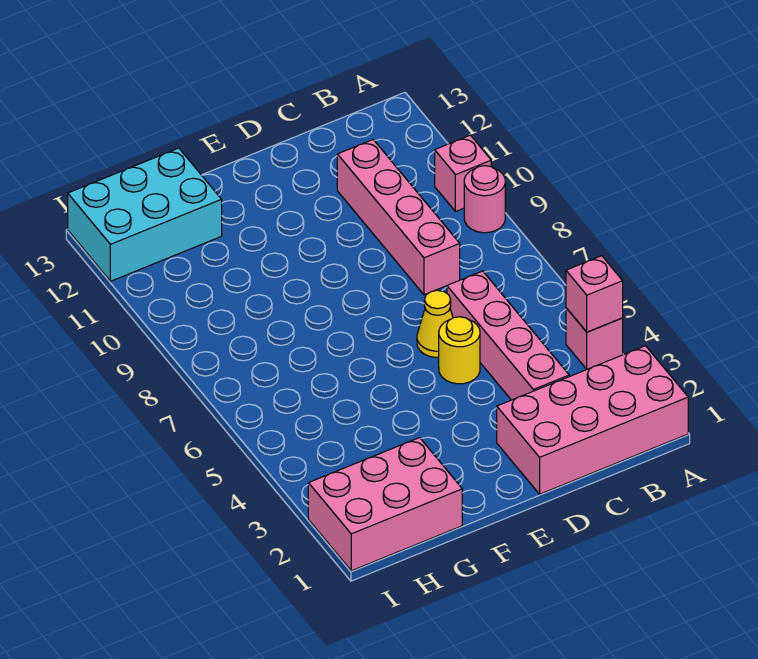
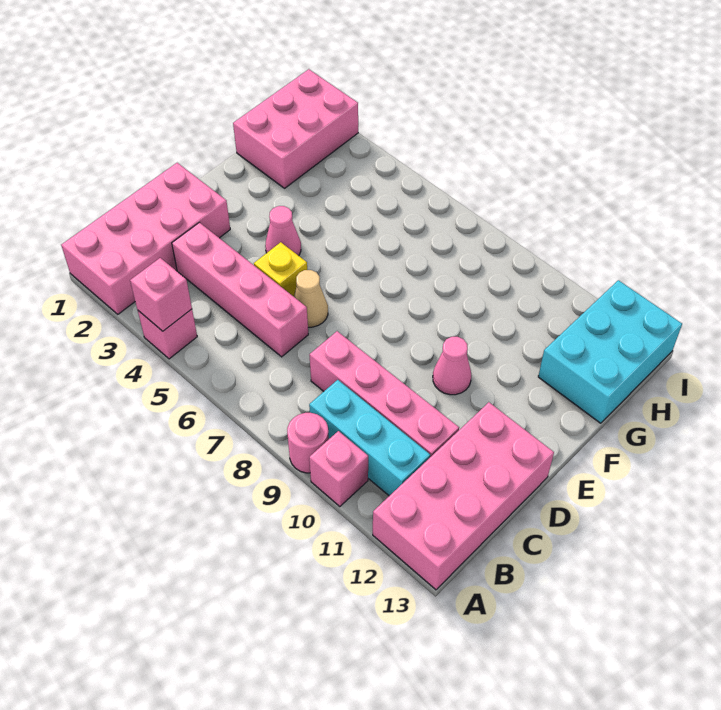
none -> pink brick A12:D13 level 1
none -> cyan brick B9:B11 level 1
yellow round brick D5 level 1 -> yellow brick D5 level 1
yellow cone D6 level 1 -> tan cone D6 level 1
none -> pink cone E4 level 1
none -> pink cone E10 level 1

